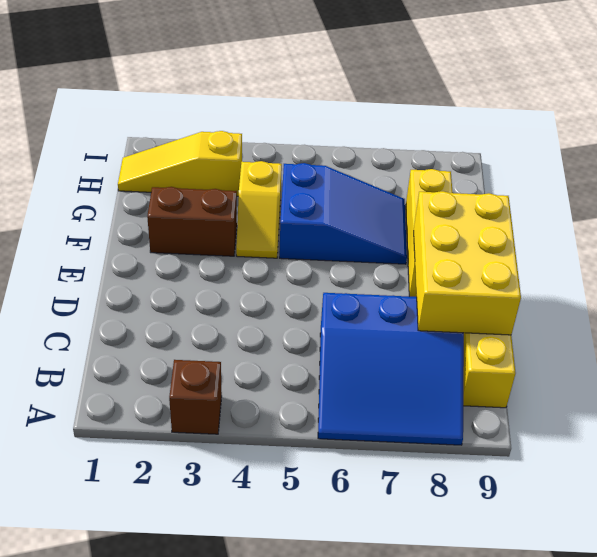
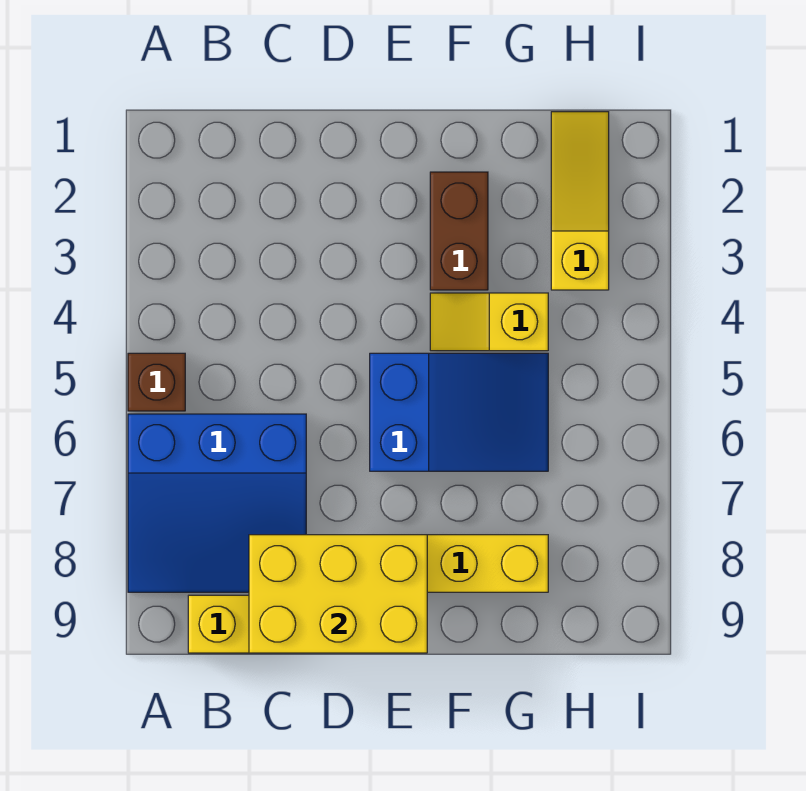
brown brick A3 level 1 -> brown brick A5 level 1
blue slope A6:C8 level 1 top C -> blue slope A6:C8 level 1 top 6
blue slope F5:G7 level 1 top 5 -> blue slope E5:G6 level 1 top E

